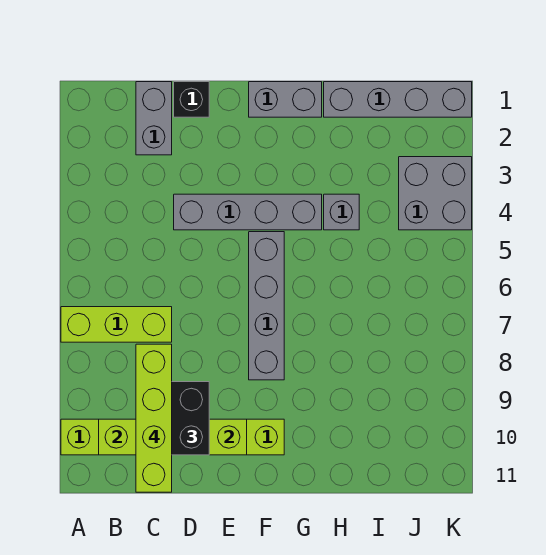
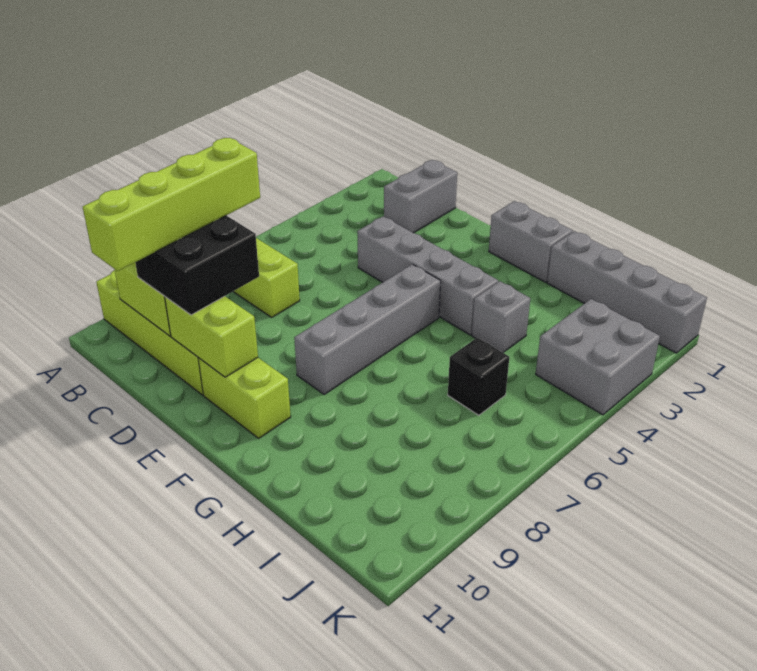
black brick D1 level 1 -> black brick I6 level 1

